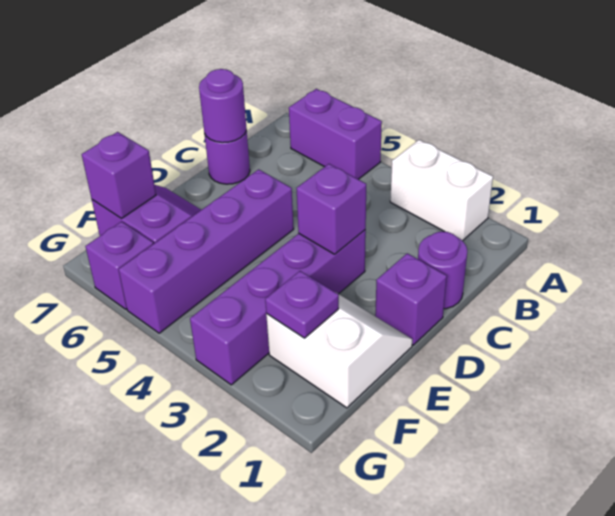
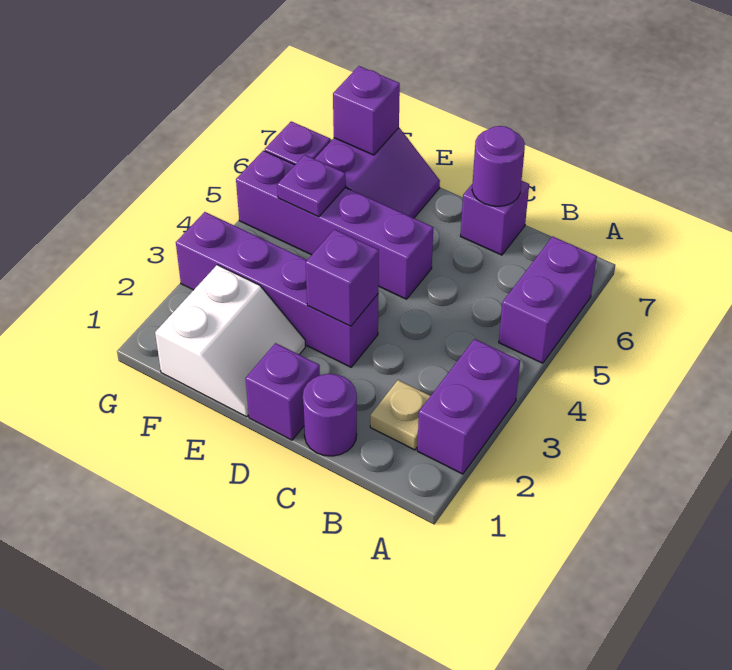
white brick A2:A3 level 1 -> purple brick A2:A3 level 1
none -> tan plate B2 level 1
purple round brick C7 level 1 -> purple brick C7 level 1
purple plate F2 level 2 -> purple plate F5 level 2

